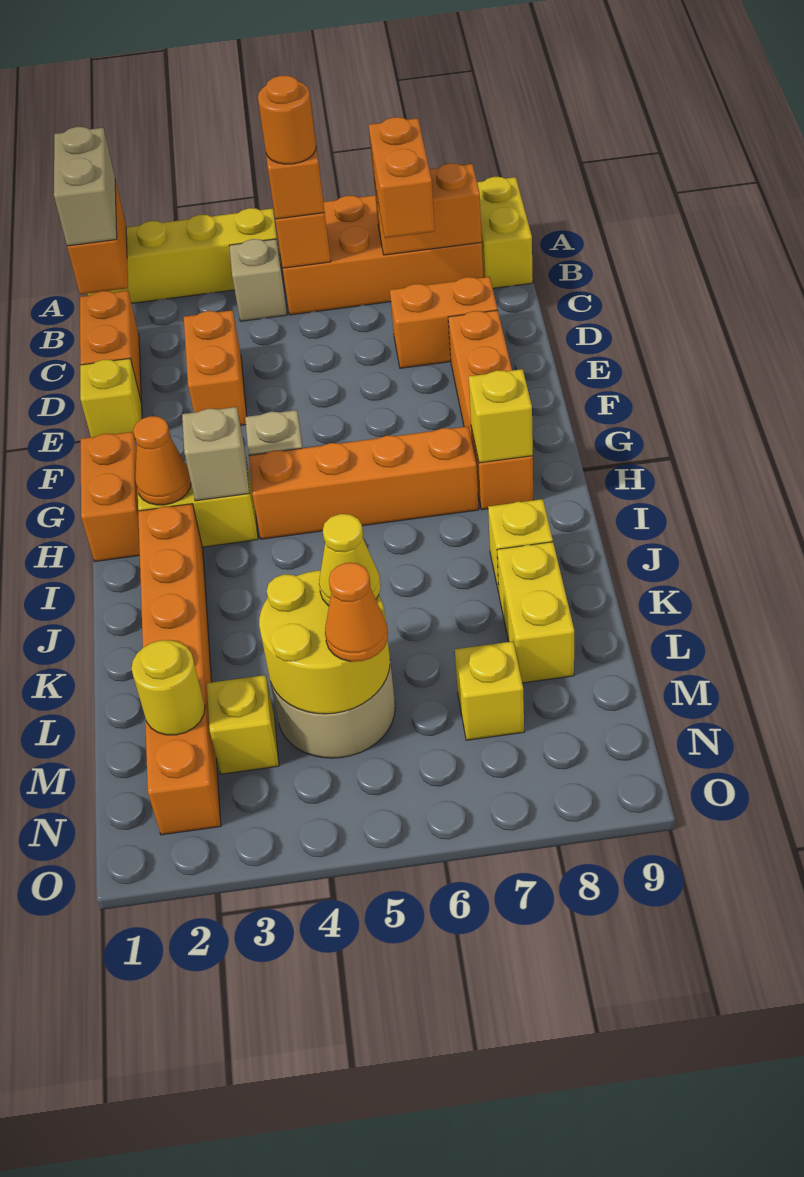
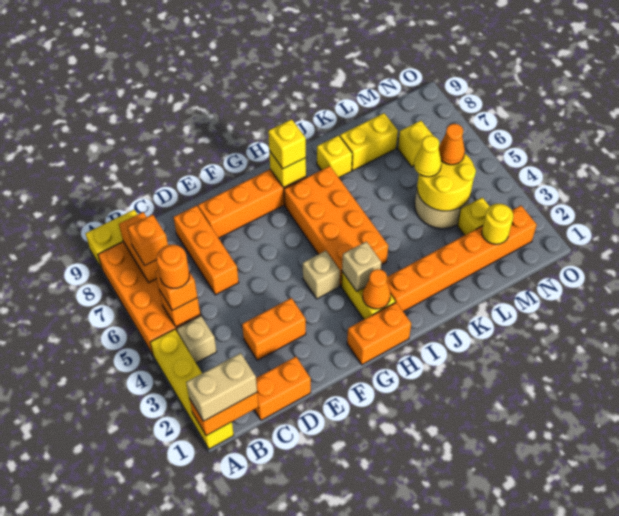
orange brick B7:C7 level 3 -> orange brick B7 level 3
orange brick D7:D8 level 1 -> orange brick D6:D8 level 1
yellow brick E1 level 1 -> yellow brick H8 level 3
orange brick H4:H7 level 1 -> orange brick H4:I7 level 1

